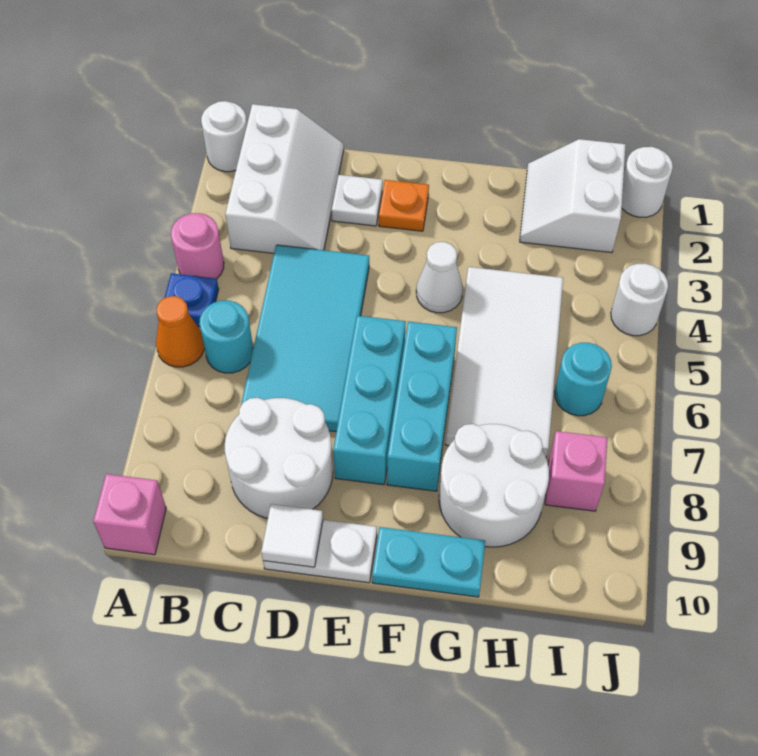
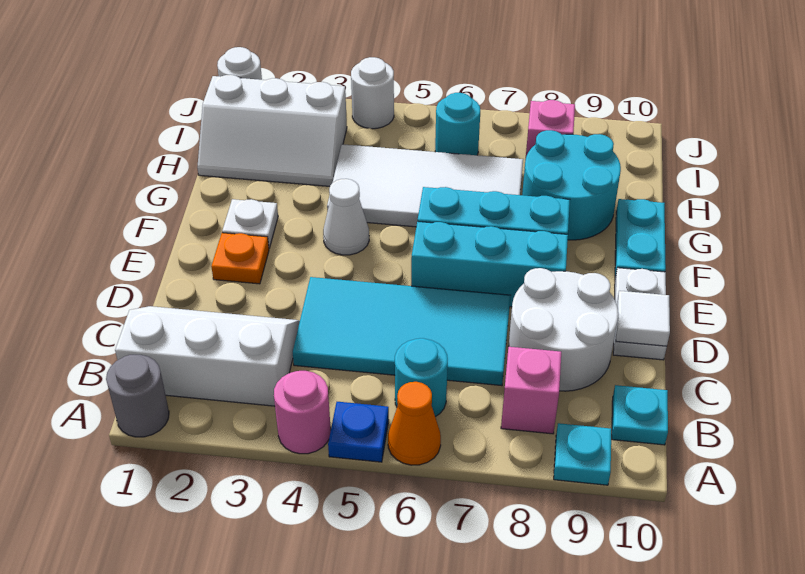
white round brick A1 level 1 -> grey round brick A1 level 1
none -> cyan plate A9 level 1
pink brick A10 level 1 -> pink brick B8 level 1
none -> cyan plate B10 level 1
white plate D2 level 1 -> white plate F2 level 1
white round brick G8:H9 level 1 -> cyan round brick G8:H9 level 1
white slope H1:I2 level 1 top I -> white slope H1:I3 level 1 top I

